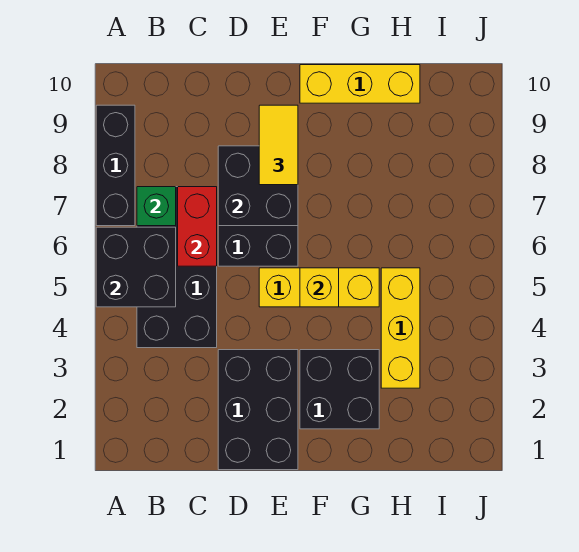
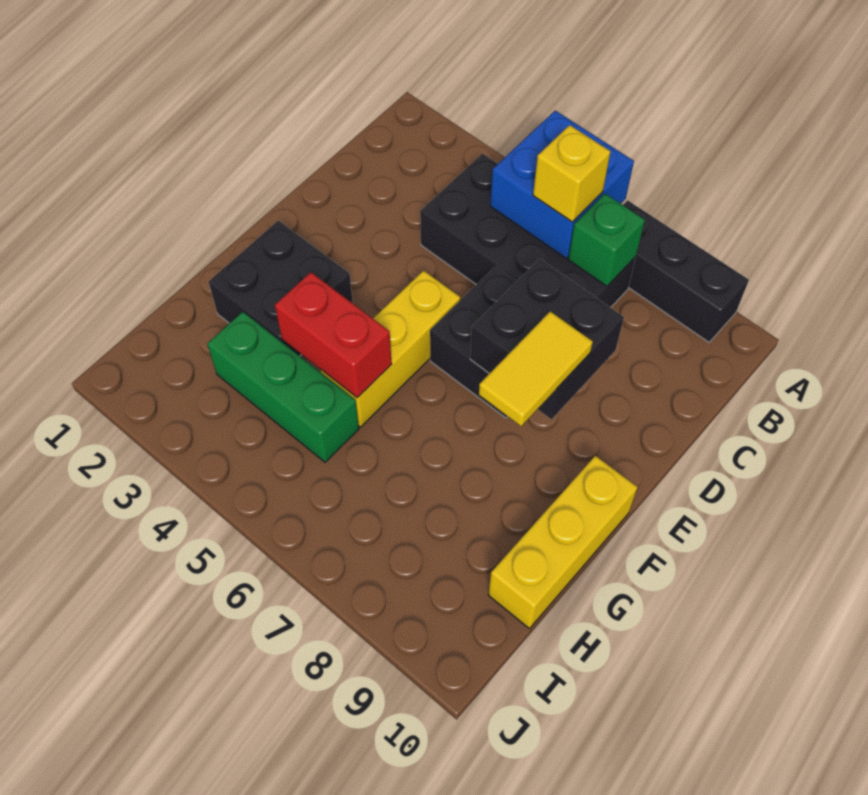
black brick A5:B6 level 2 -> blue brick A5:B6 level 2
red brick C6:C7 level 2 -> red brick G4:G5 level 2
black brick D1:E3 level 1 -> none
yellow tile E8:E9 level 3 -> yellow tile E8:F8 level 3
yellow brick F5 level 2 -> yellow brick B6 level 3
yellow brick H3:H5 level 1 -> green brick H3:H5 level 1

